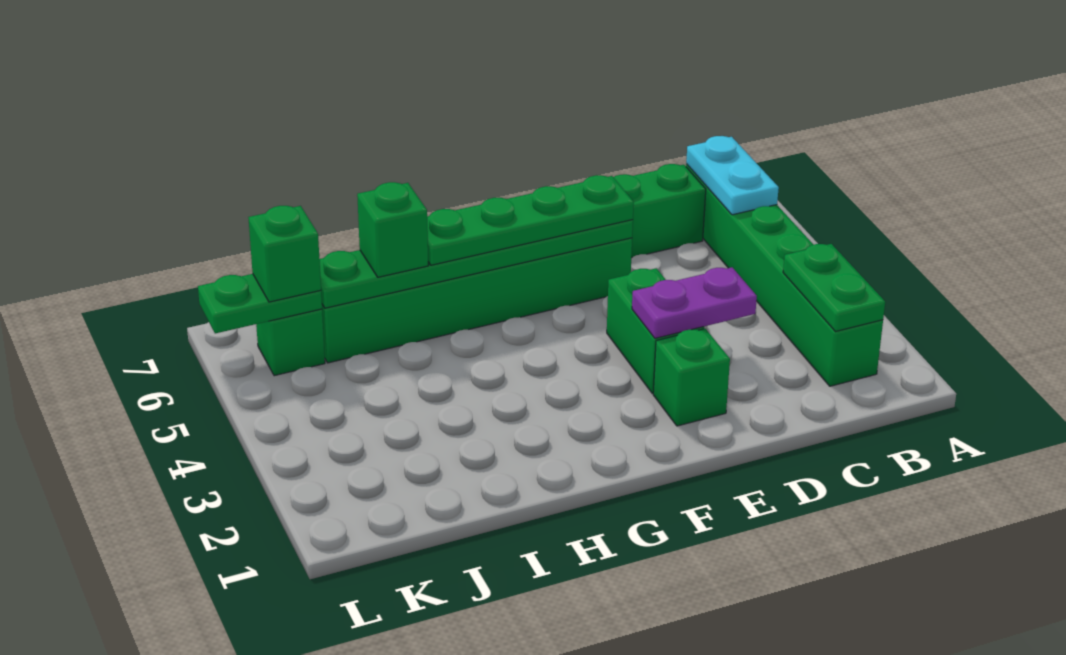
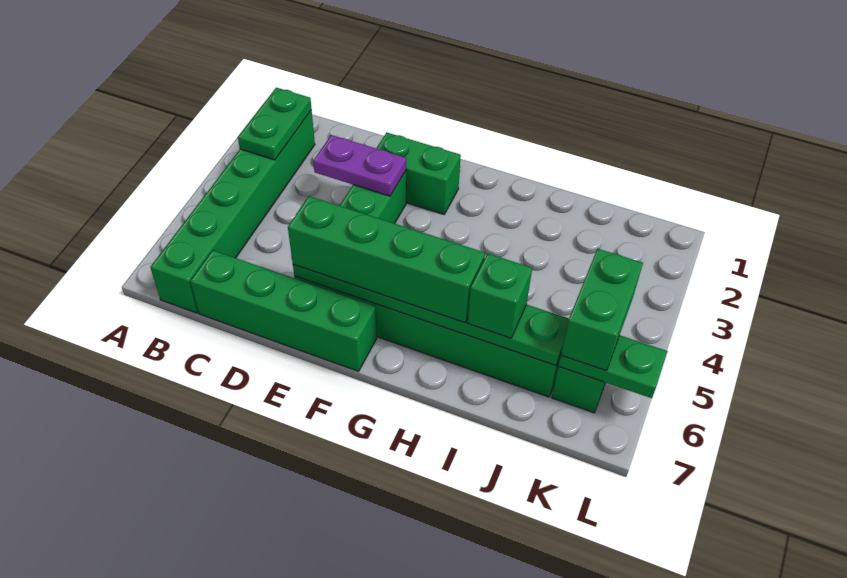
cyan plate B6:B7 level 2 -> none
green brick E2 level 1 -> green brick E2:F2 level 1
green plate E6:H6 level 3 -> green brick E6:H6 level 3
green brick K6 level 3 -> green brick K5:K6 level 3

